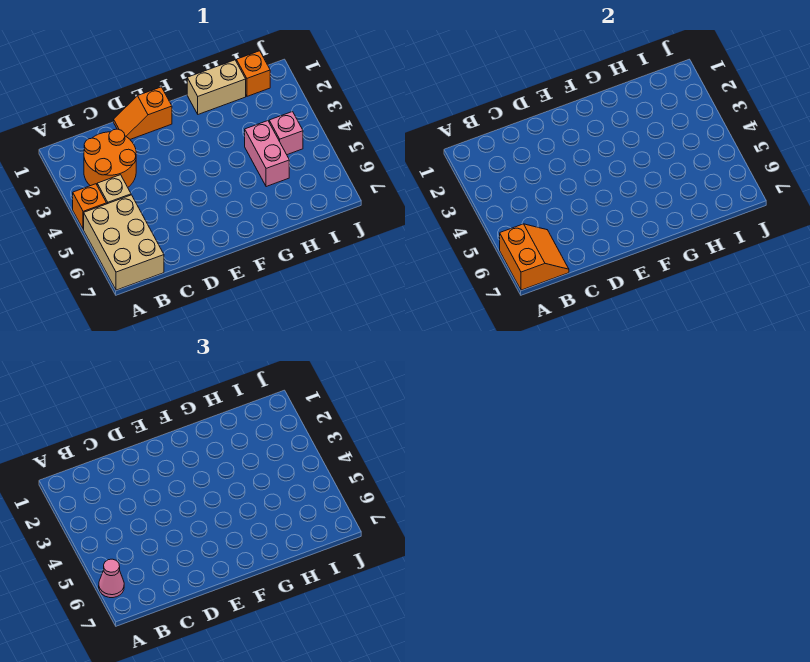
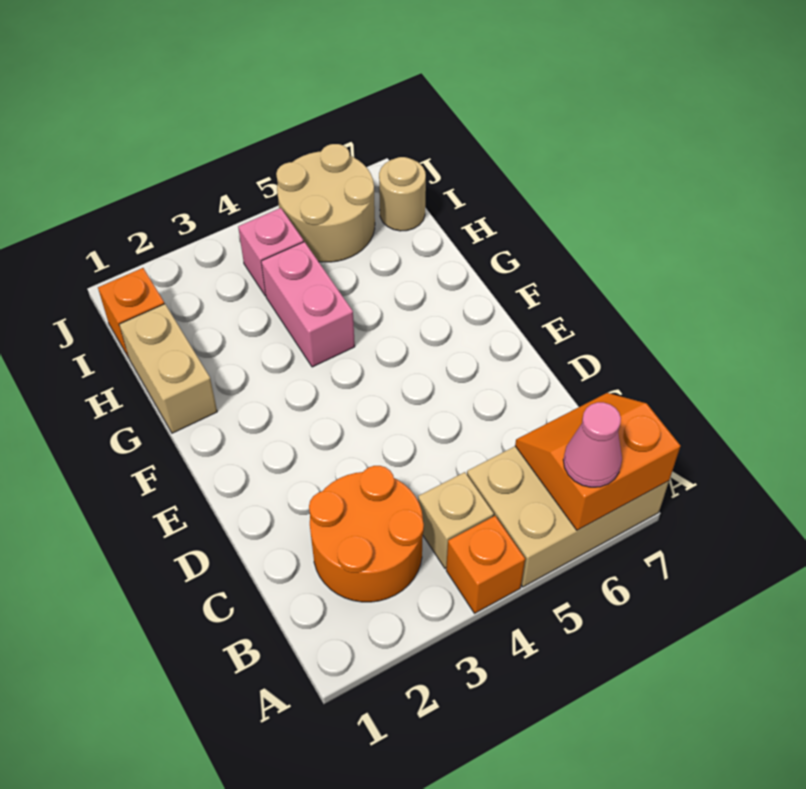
orange slope D1:E1 level 1 top E -> none
pink brick H4:H5 level 1 -> pink brick G4:H4 level 1
none -> tan round brick I5:J6 level 1
none -> tan round brick I7 level 1

